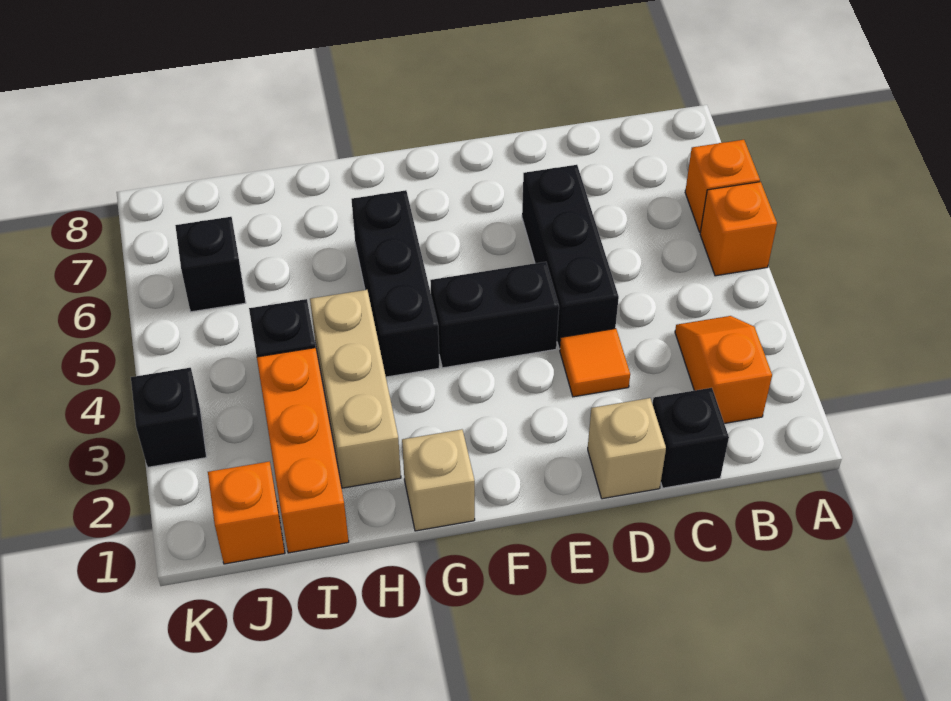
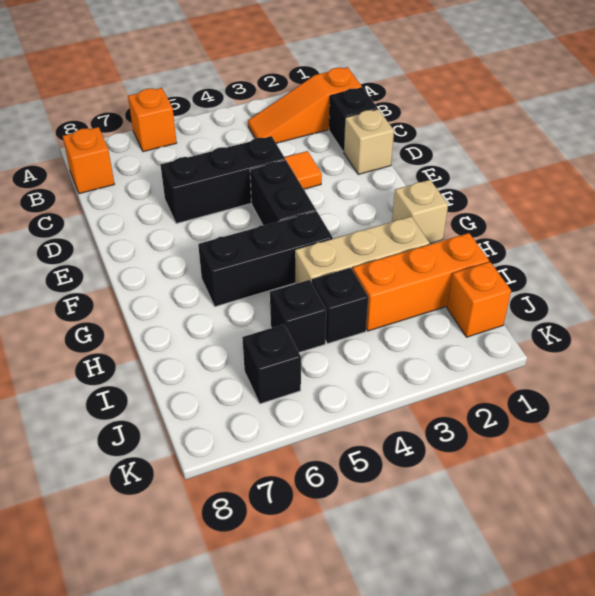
orange brick A5 level 1 -> orange brick B8 level 1
orange slope B2:B3 level 1 top 2 -> orange slope B1:B3 level 1 top 1
black brick K3 level 1 -> black brick I5 level 1

